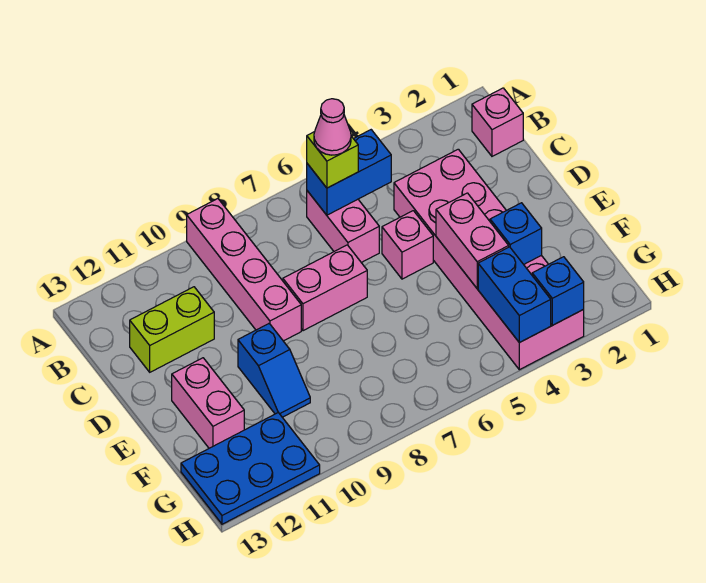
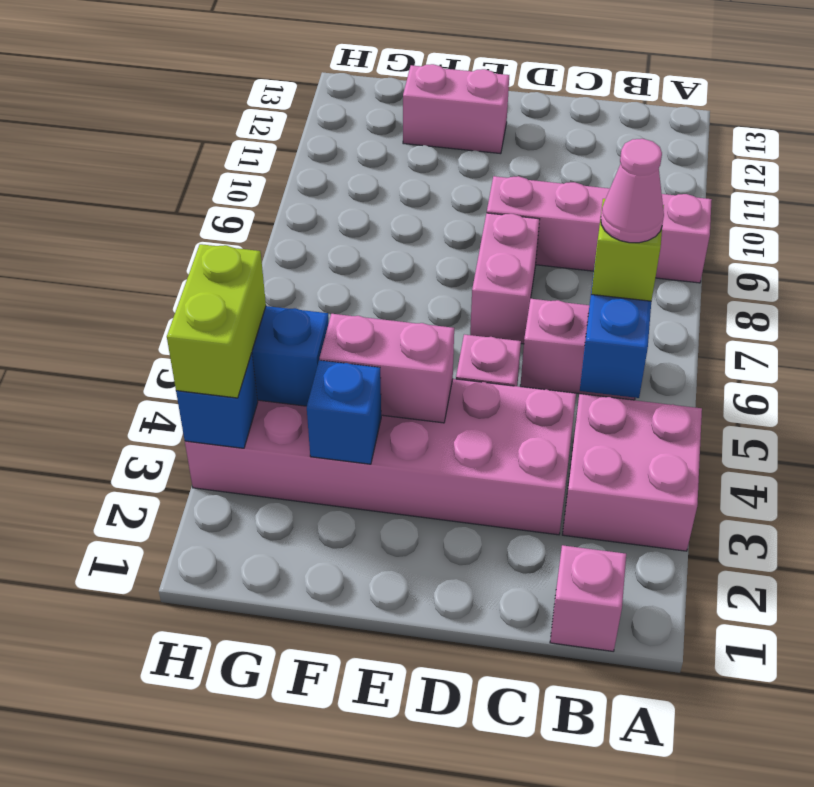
none -> pink brick A3:B4 level 1
lime brick C11:C12 level 1 -> lime brick H3:H4 level 3
blue slope E10:F10 level 1 top E -> none
blue plate G11:H13 level 1 -> none

